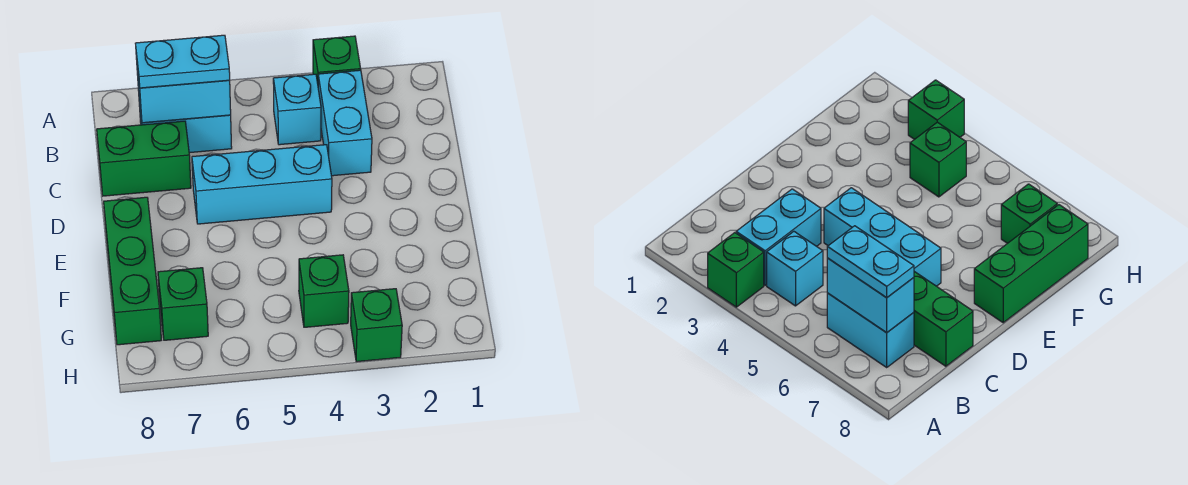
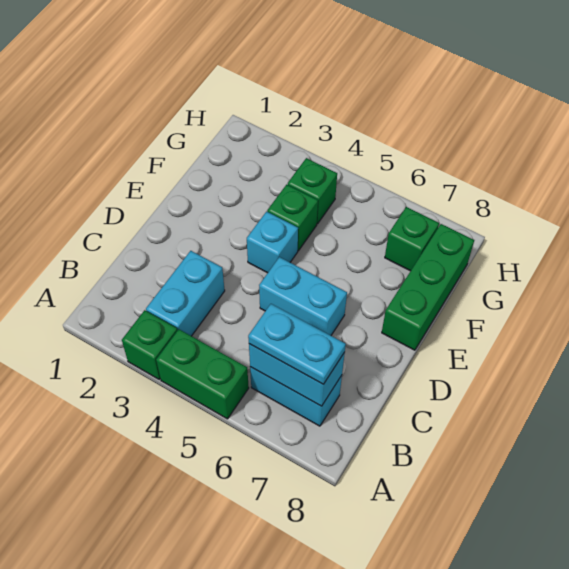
cyan brick B4 level 1 -> cyan brick E4 level 1
green brick C7:C8 level 1 -> green brick A4:A5 level 1
cyan brick D4:D6 level 1 -> cyan brick D5:D6 level 1
green brick H3 level 1 -> green brick F4 level 1

